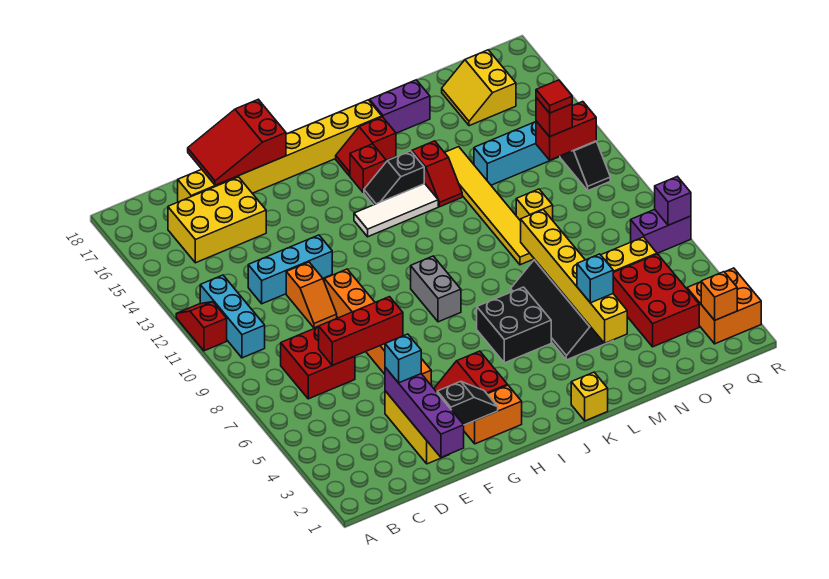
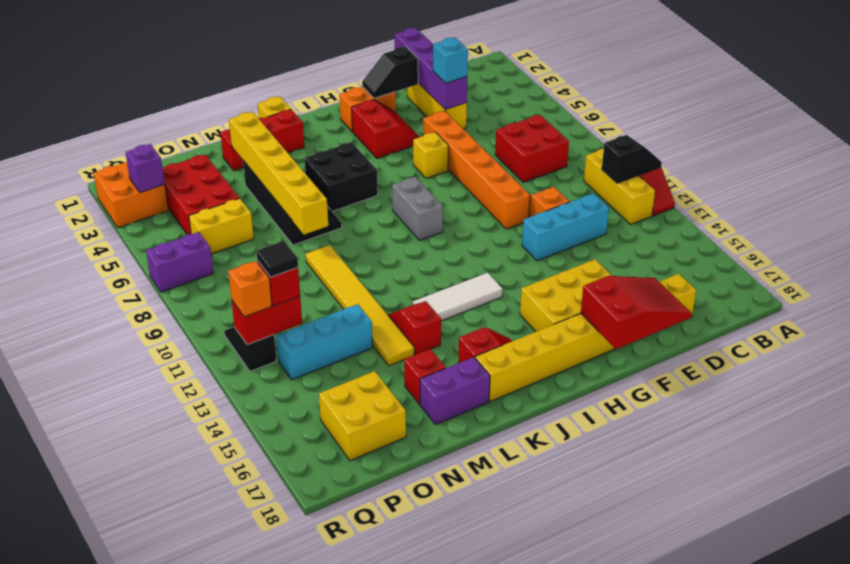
cyan brick B10:B12 level 1 -> yellow brick B10:B12 level 1
yellow brick C15:E16 level 1 -> yellow brick F15:H16 level 1
red brick D7:F7 level 2 -> red brick K2:M2 level 1
black slope J14:K14 level 1 top K -> black slope A11:B11 level 2 top B
red brick J15 level 1 -> red brick M16 level 1
cyan brick M4 level 3 -> none
yellow brick N10 level 1 -> yellow brick G6 level 1
yellow slope O16:P17 level 1 top P -> yellow brick O16:P17 level 1
red tile P12 level 4 -> black tile P12 level 4
orange brick Q2 level 2 -> orange brick Q12 level 3
purple brick R7 level 2 -> purple brick Q3 level 2

